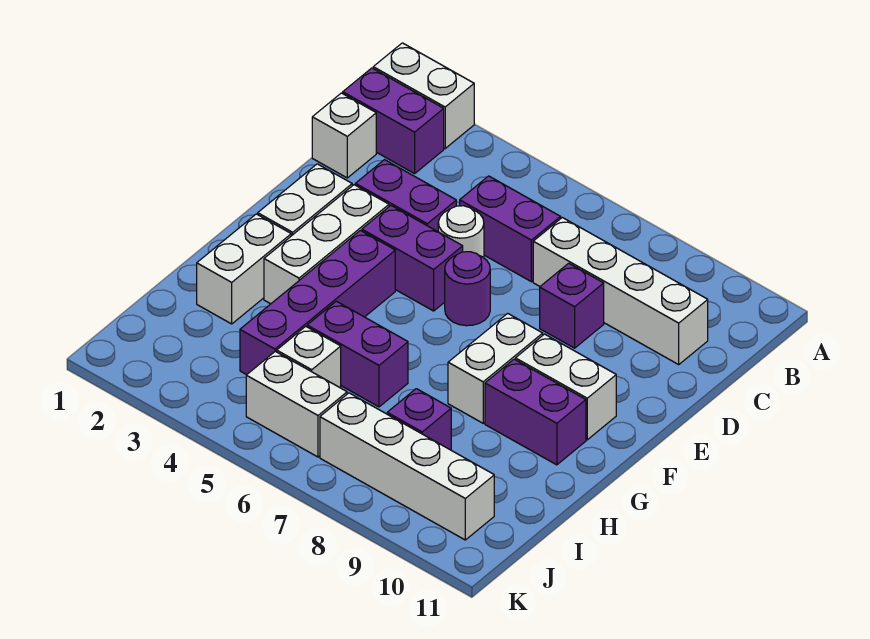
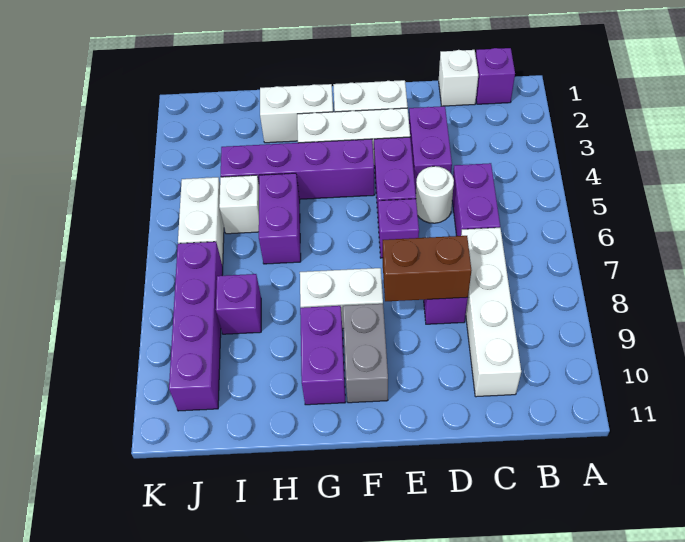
white brick A1:A2 level 1 -> none
purple brick B1:B2 level 1 -> purple brick B1 level 1
none -> brown brick D8:E8 level 2
purple round brick E6 level 1 -> purple brick E6 level 1
white brick F9:F10 level 1 -> grey brick F9:F10 level 1
white brick J7:J10 level 1 -> purple brick J7:J10 level 1

